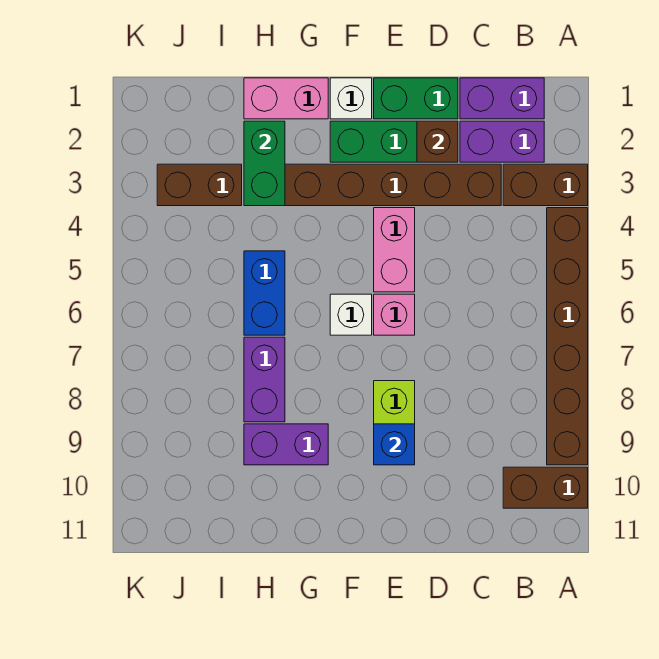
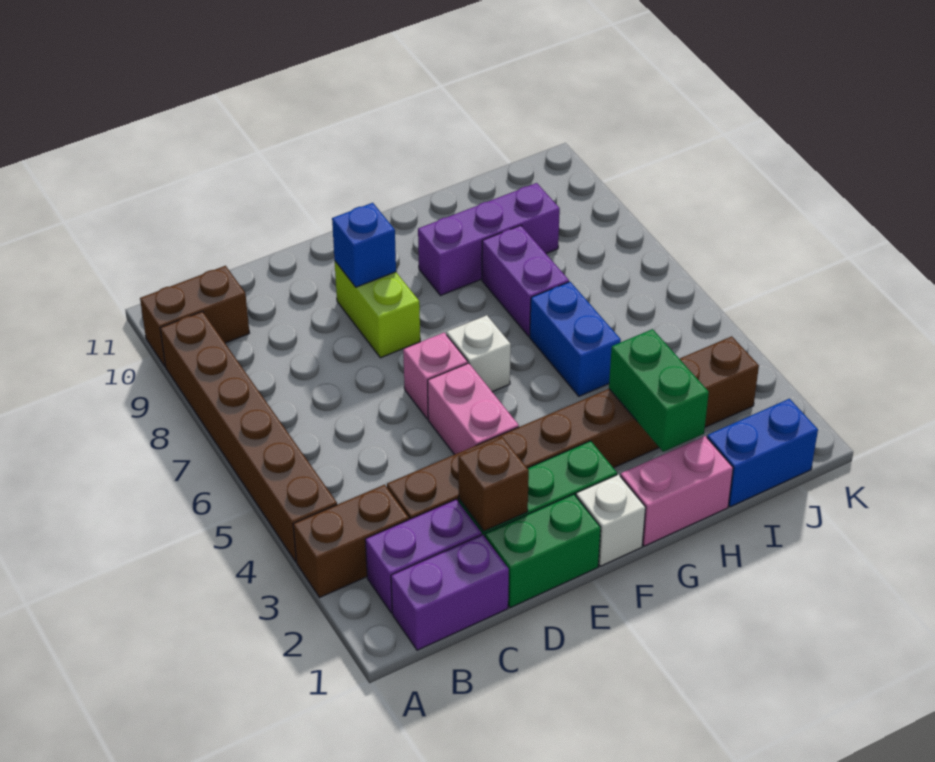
purple brick G9:H9 level 1 -> purple brick G9:I9 level 1
none -> blue brick I1:J1 level 1

